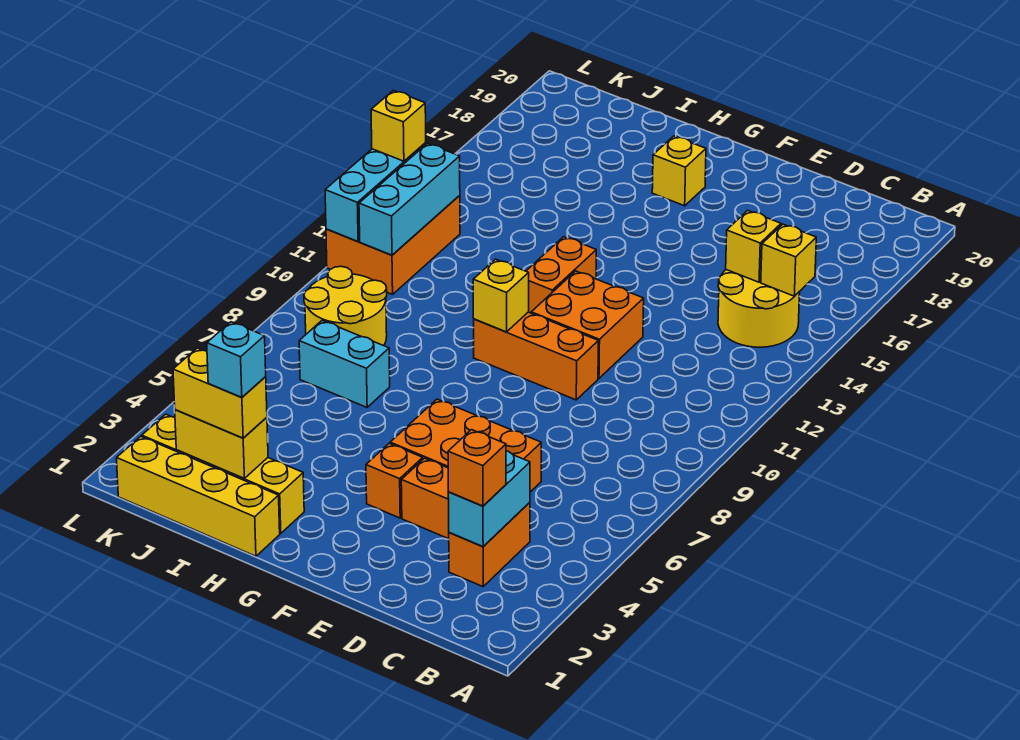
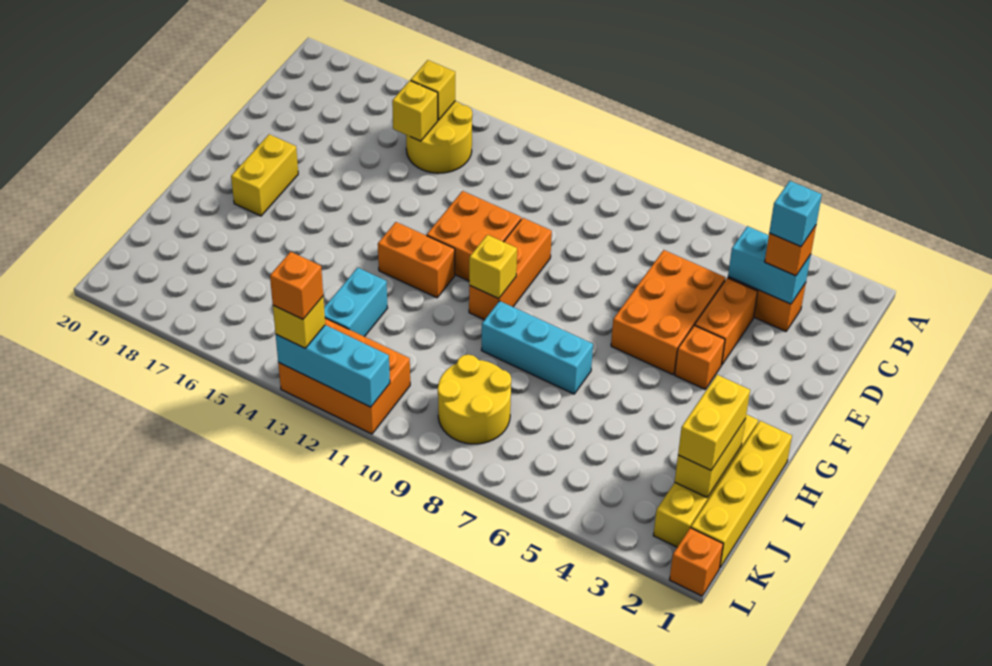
yellow brick G18 level 1 -> yellow brick F18:G18 level 1
cyan brick I2 level 4 -> cyan brick C3 level 4
cyan brick I7:J7 level 1 -> cyan brick I13:J13 level 1
cyan brick K11:K13 level 2 -> cyan brick H7:H9 level 1
none -> orange brick L1 level 1
none -> orange brick L13 level 4

